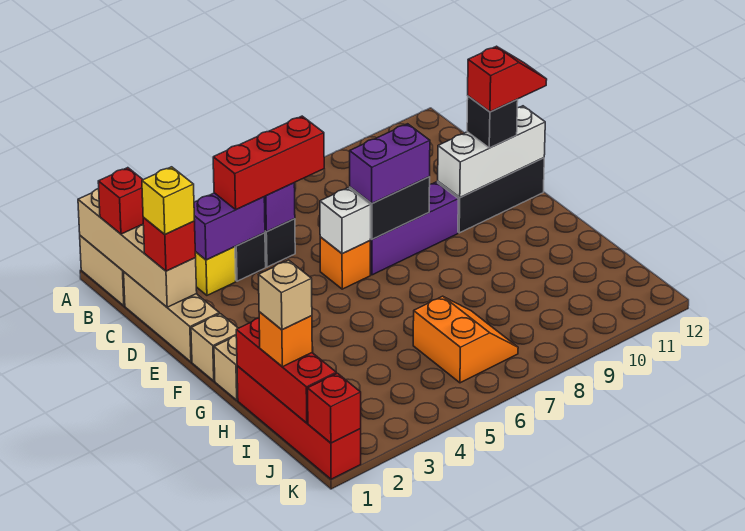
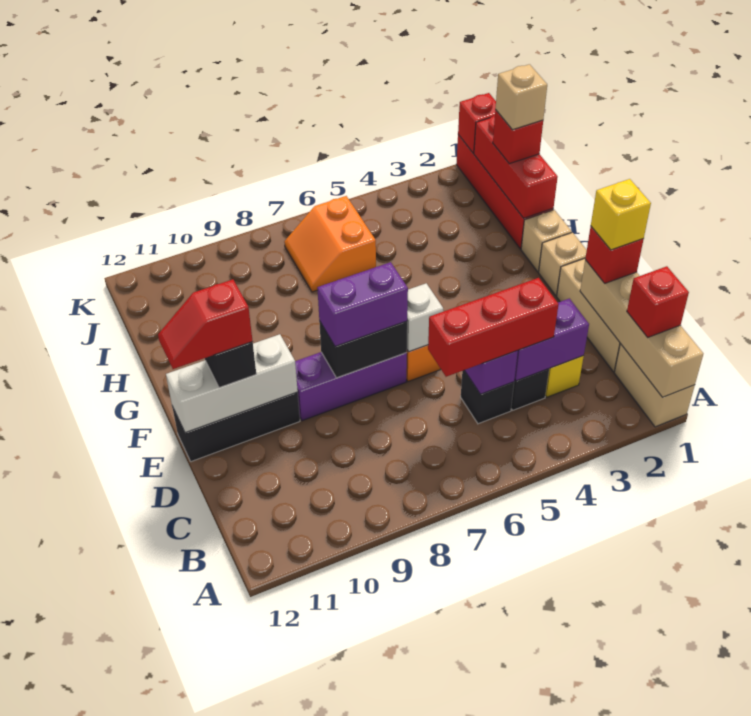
orange brick I1 level 3 -> red brick I1 level 3

